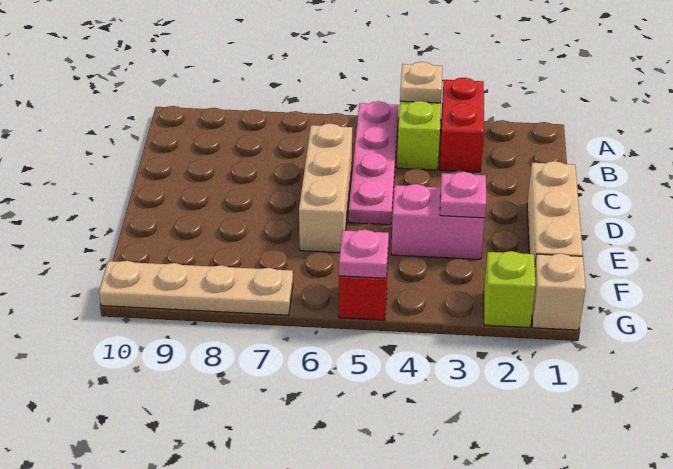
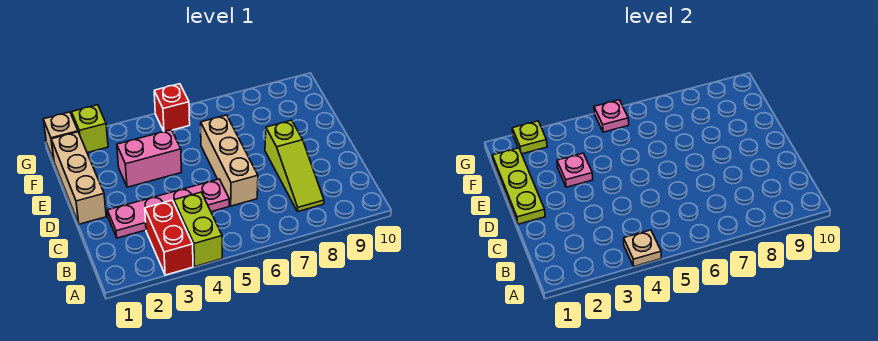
pink plate A5:D5 level 1 -> pink plate C2:C5 level 1
none -> lime slope B8:D8 level 1 top D
none -> lime plate D1:F1 level 2
none -> lime plate G2 level 2
tan plate G7:G10 level 1 -> none

